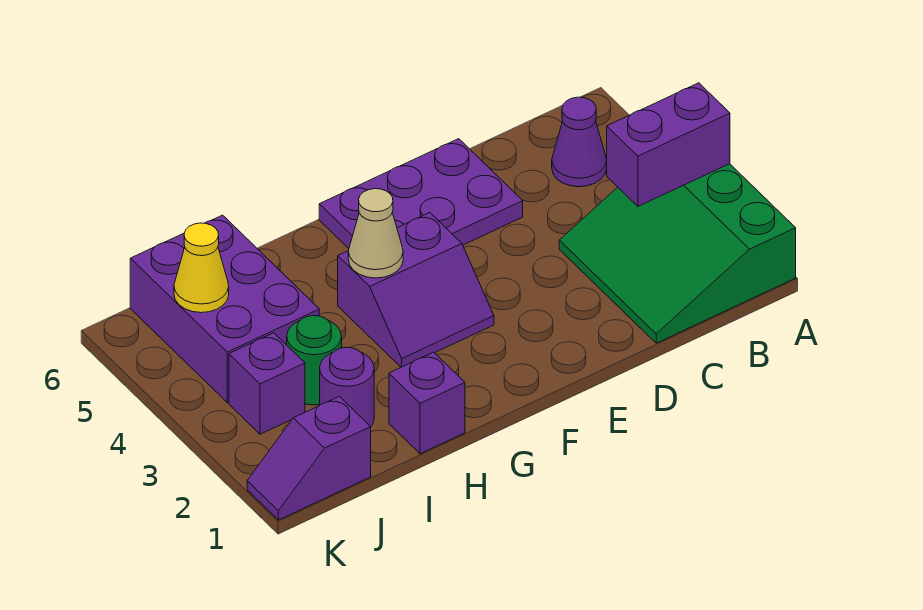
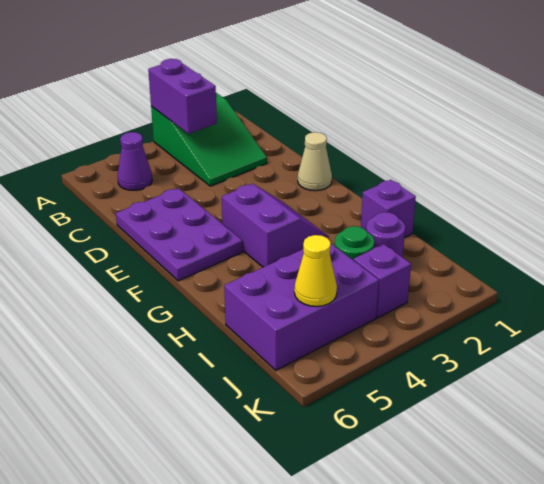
green slope A1:C3 level 1 top A -> green slope A2:C3 level 1 top A
tan cone G4 level 2 -> tan cone E1 level 1
purple slope J1:K1 level 1 top J -> none

